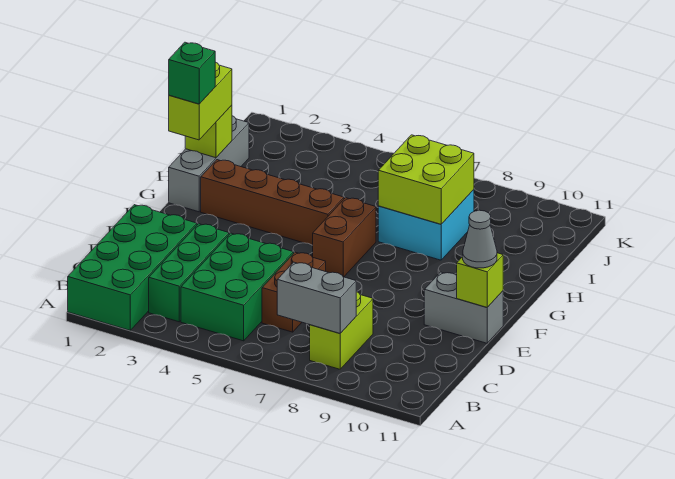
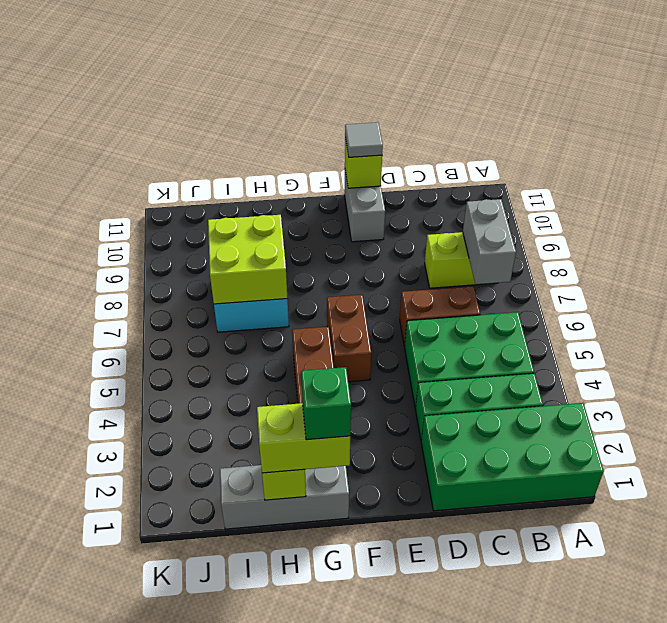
grey cone E11 level 3 -> grey tile E11 level 3
brown brick F6:G6 level 1 -> brown brick F5:F6 level 1

